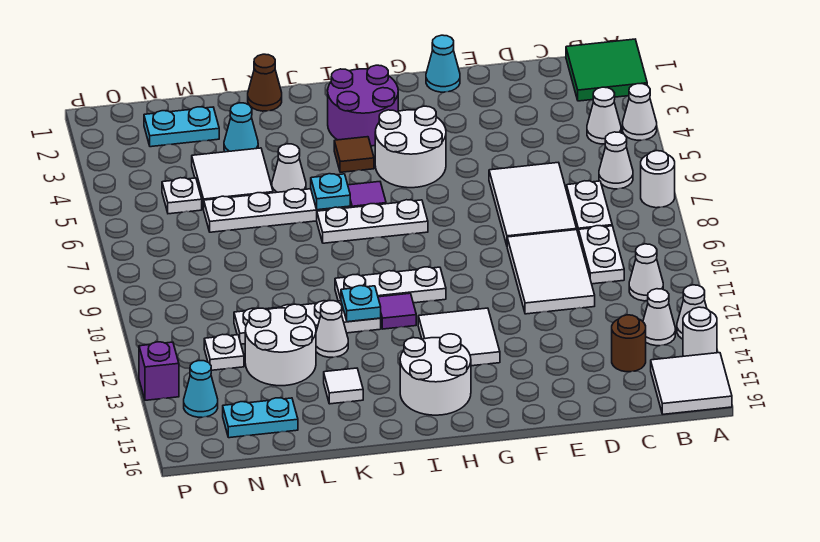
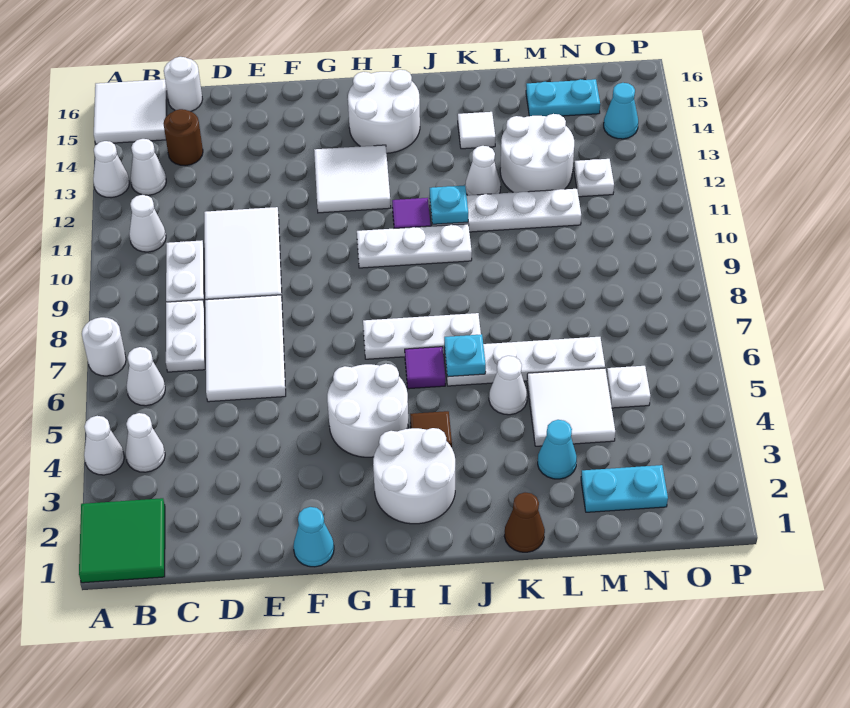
white round brick A14 level 1 -> white round brick C16 level 1
purple round brick H2:I3 level 1 -> white round brick H2:I3 level 1
purple brick P13 level 1 -> none

